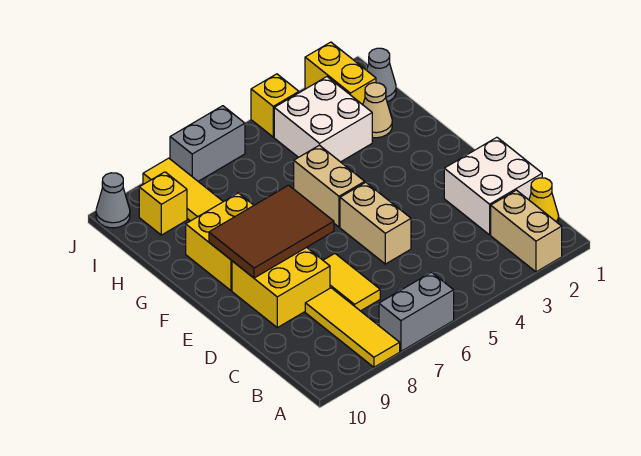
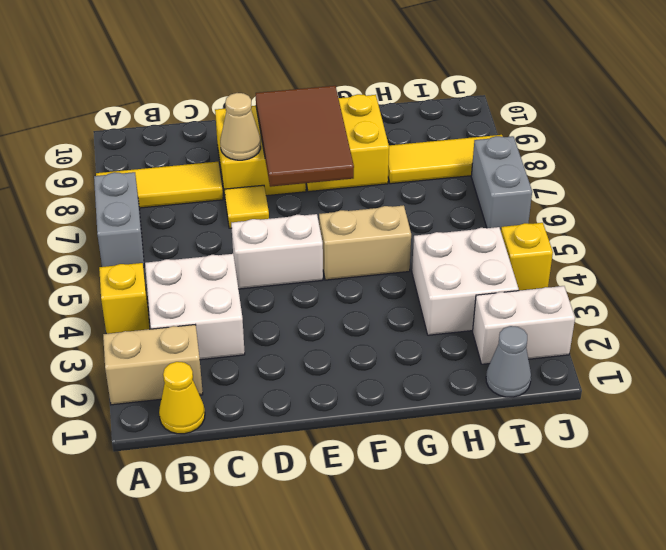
white brick C1:D2 level 1 -> white brick B3:C4 level 1
yellow tile C7:D7 level 1 -> yellow tile D7 level 1
tan brick D5:E5 level 1 -> white brick D5:E5 level 1
tan cone H2 level 1 -> tan cone D8 level 2
yellow brick I2:J2 level 1 -> white brick I2:J2 level 1
yellow brick I9 level 1 -> yellow brick A4 level 1
grey cone J10 level 1 -> none

